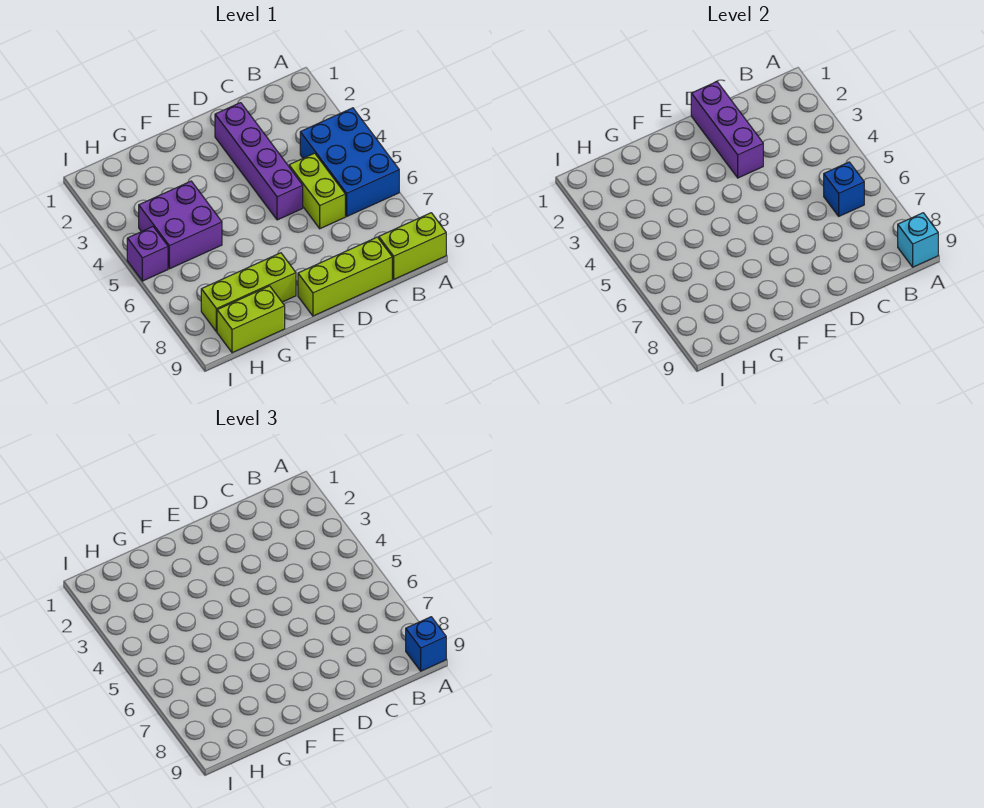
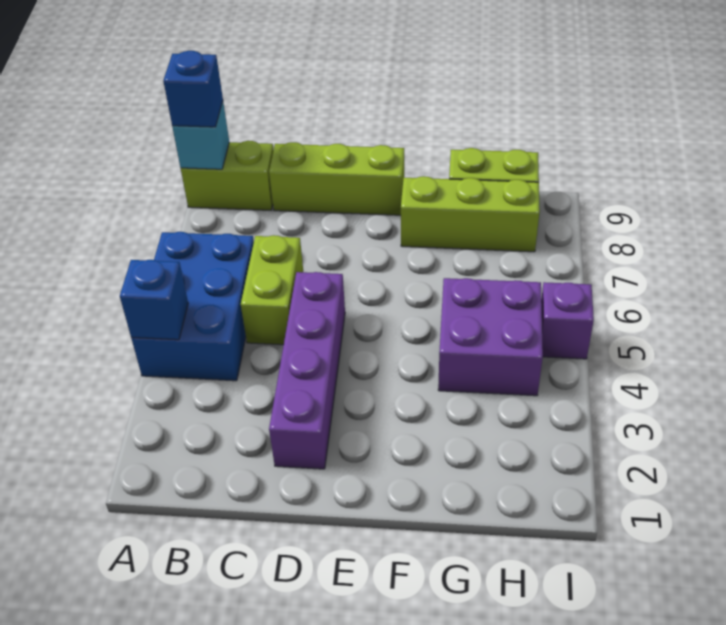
blue brick B6 level 2 -> blue brick A4 level 2
purple brick D1:D3 level 2 -> none

